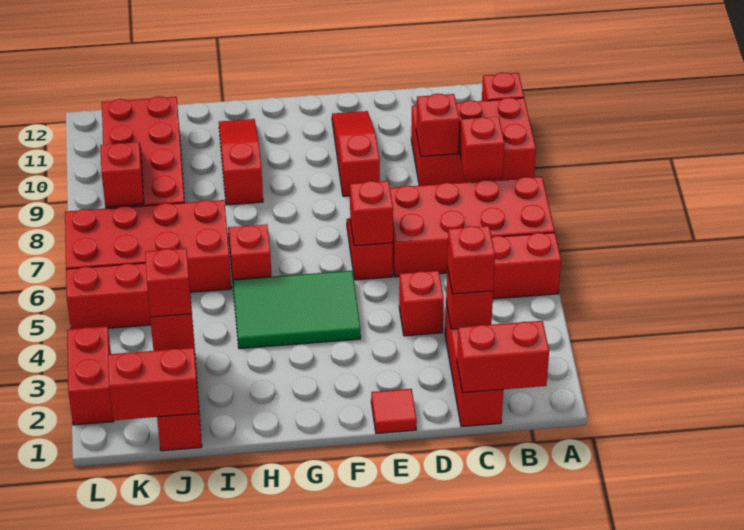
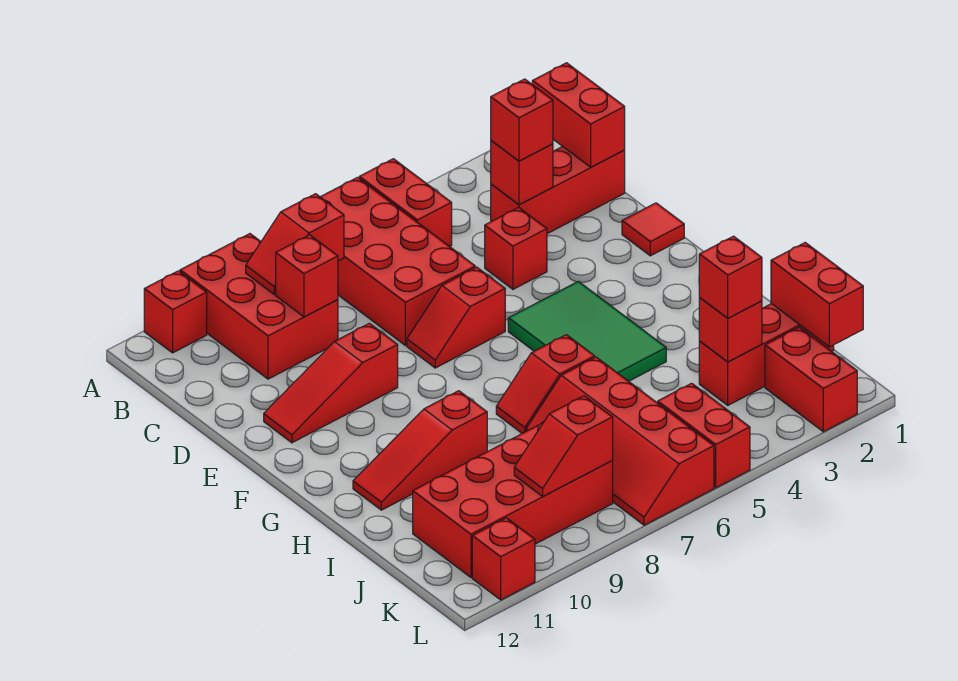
red brick E6 level 2 -> red brick L11 level 1
red brick I6:L7 level 1 -> red slope I6:L7 level 1 top 6
red brick L2:L3 level 1 -> red brick K2:L2 level 1

